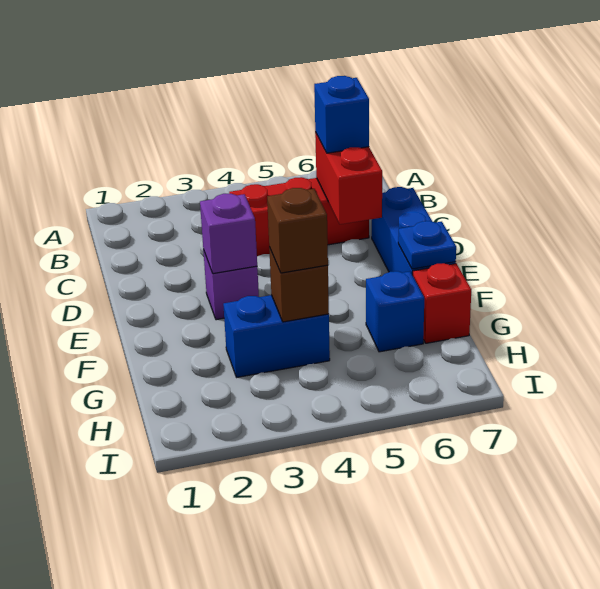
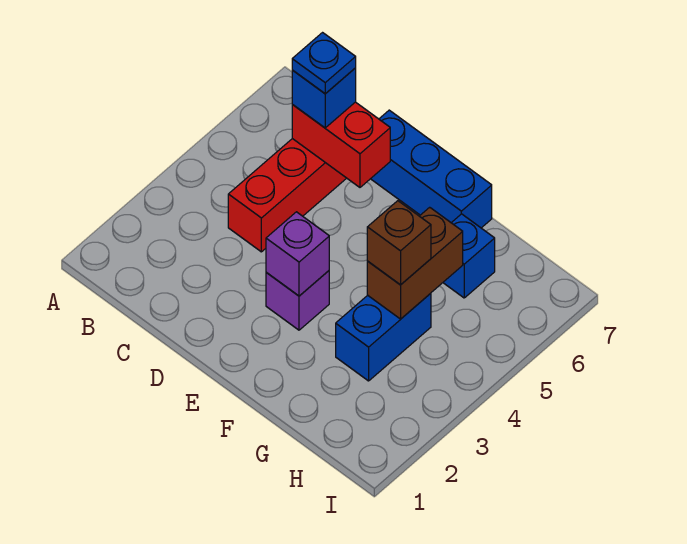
blue plate F7 level 2 -> blue plate C6 level 4
brown brick G4 level 2 -> brown brick G4:G5 level 2
red brick G7 level 1 -> none

